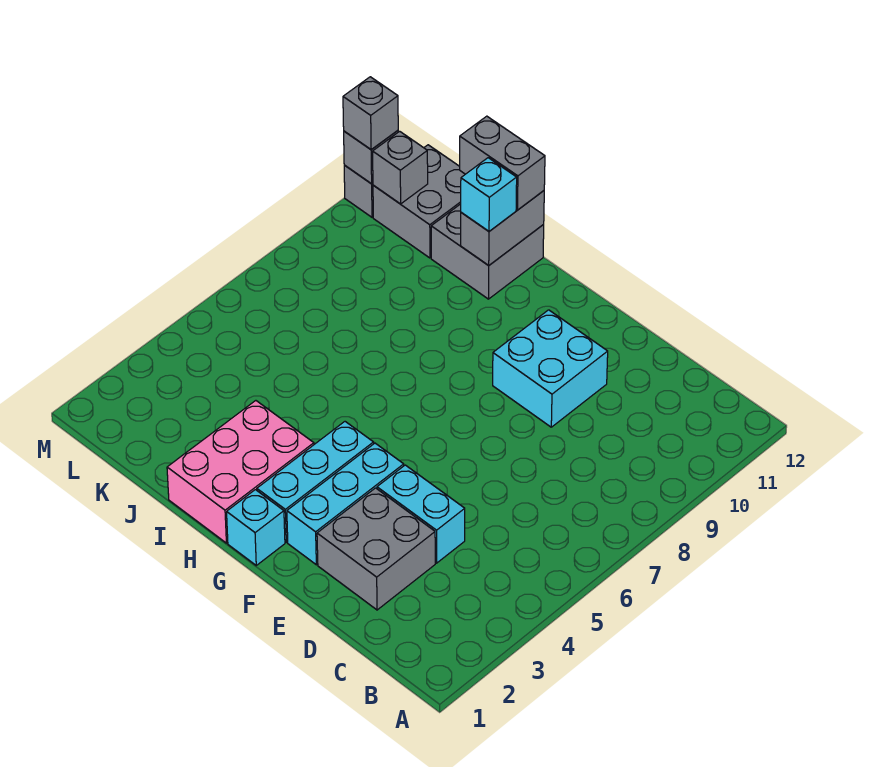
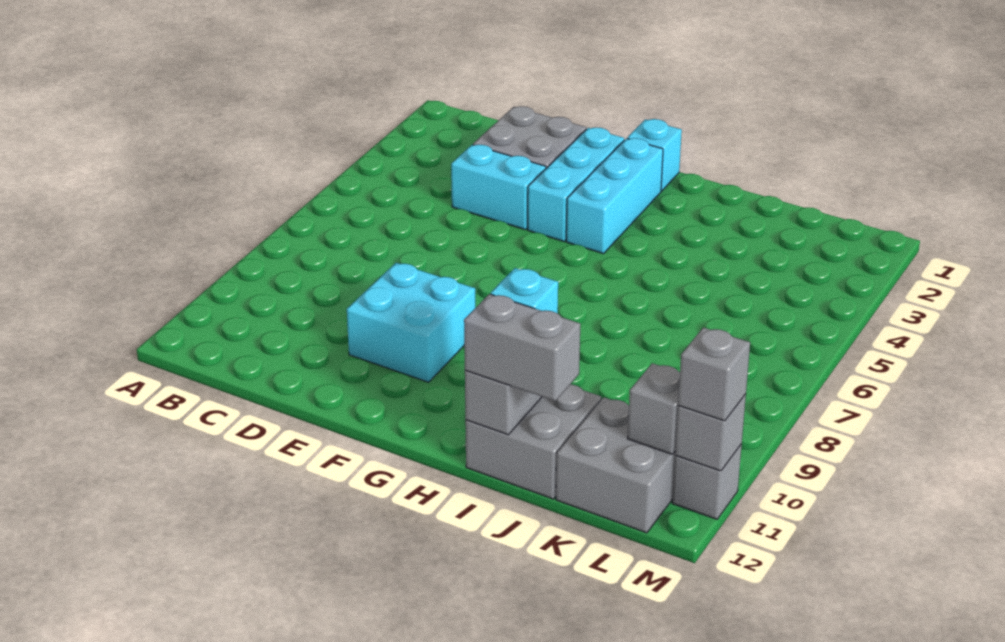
pink brick H1:I3 level 1 -> none

